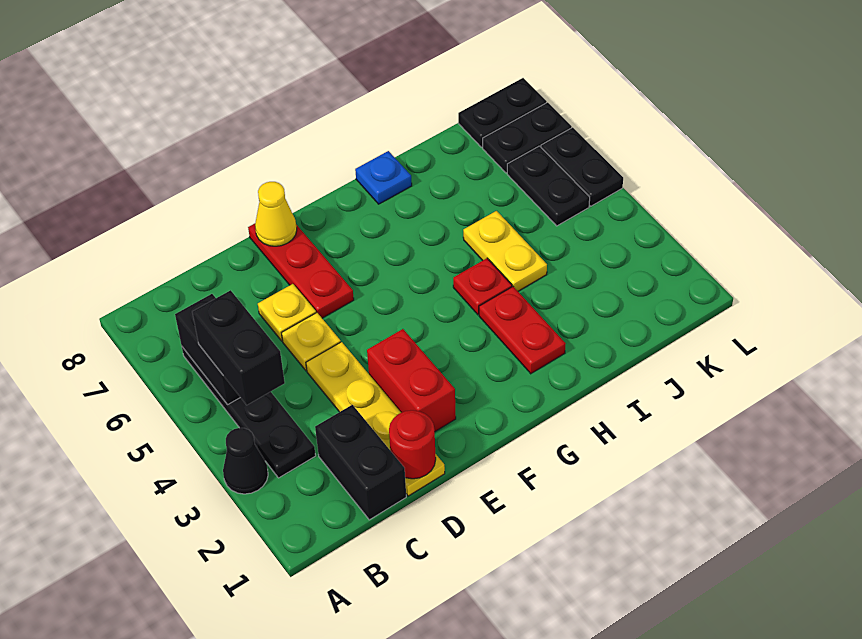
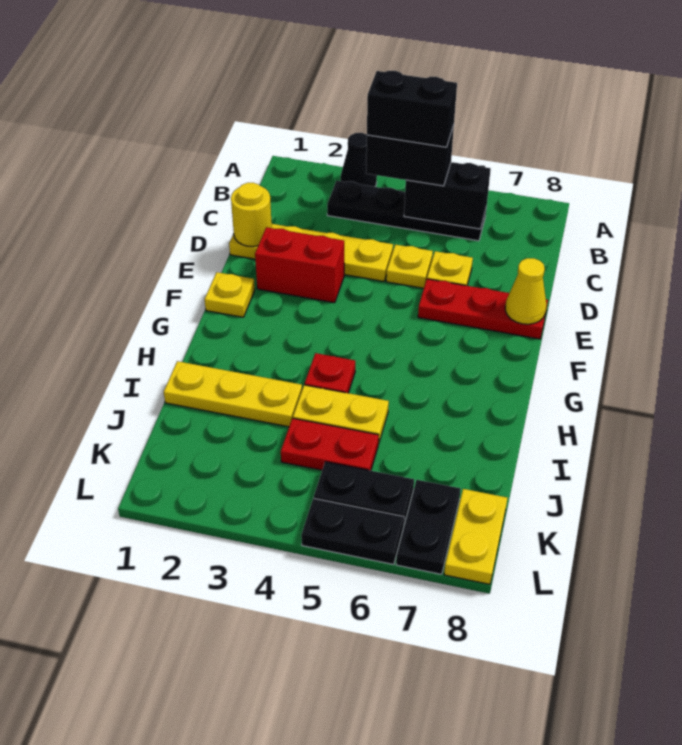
black brick C1:C2 level 1 -> black brick B4:B5 level 4
red round brick D1 level 2 -> yellow round brick D1 level 2
none -> yellow plate F1 level 1
red plate H2:H3 level 1 -> red plate J4:J5 level 1
blue plate H8 level 1 -> none
none -> yellow plate I1:I3 level 1
black plate K8:L8 level 1 -> yellow plate K8:L8 level 1

